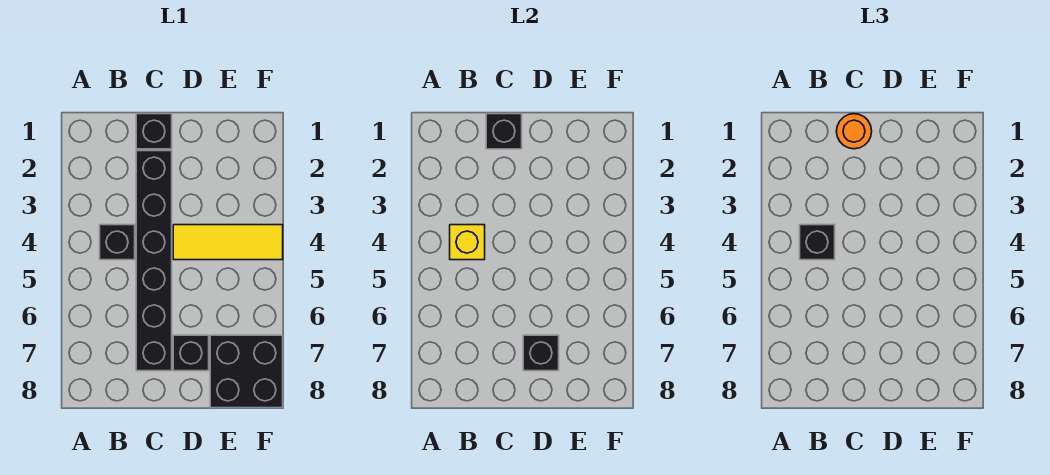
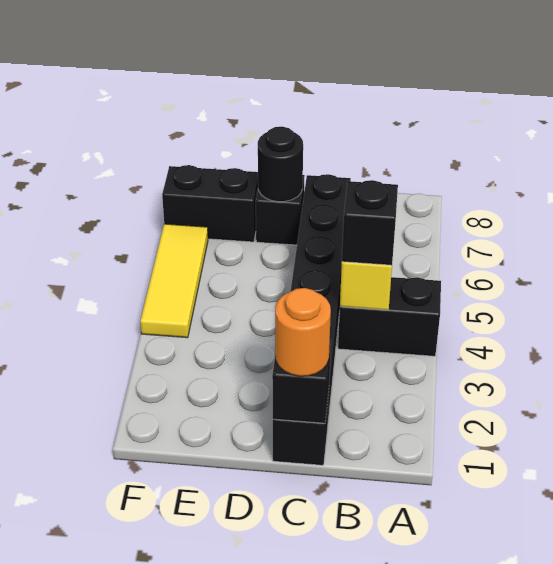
black brick B4 level 1 -> black brick A4:B4 level 1
yellow tile D4:F4 level 1 -> yellow tile F4:F6 level 1
black brick D7 level 2 -> black round brick D7 level 2
black brick E7:F8 level 1 -> black brick E7:F7 level 1

